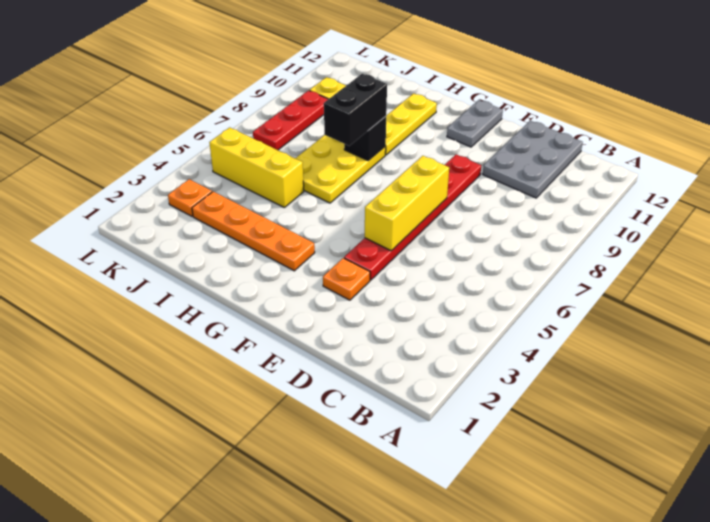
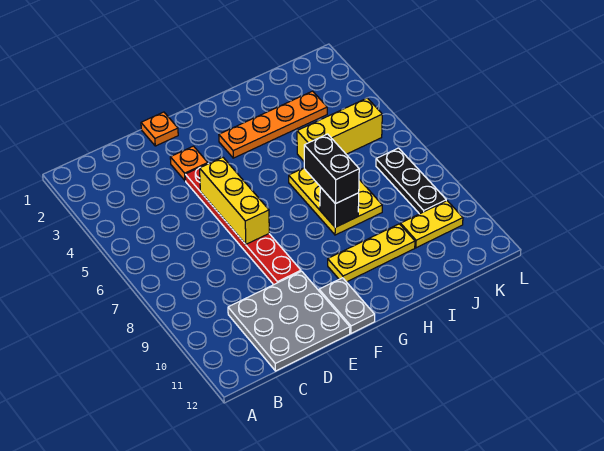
grey plate C10:D12 level 1 -> grey plate C10:E12 level 1
yellow plate H9:H11 level 1 -> yellow plate G10:I10 level 1
orange plate K3 level 1 -> orange plate E1 level 1
red plate K7:K9 level 1 -> black plate K7:K9 level 1

